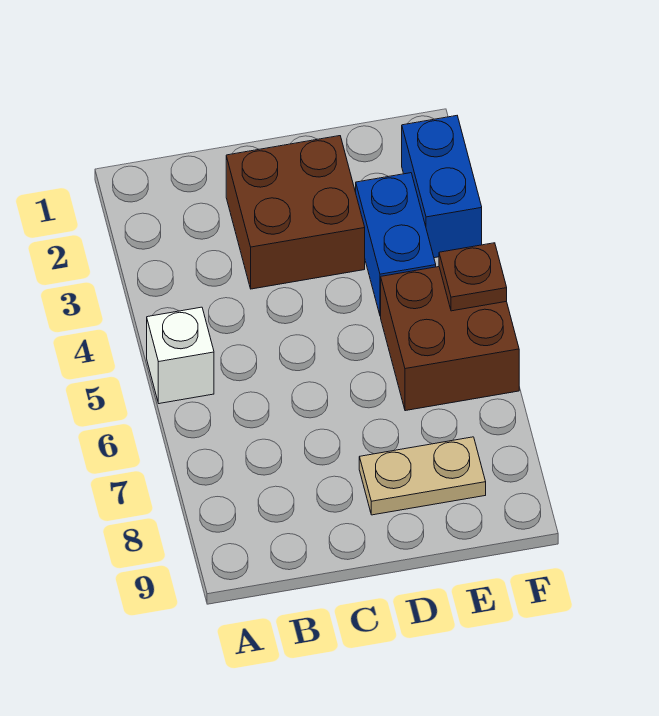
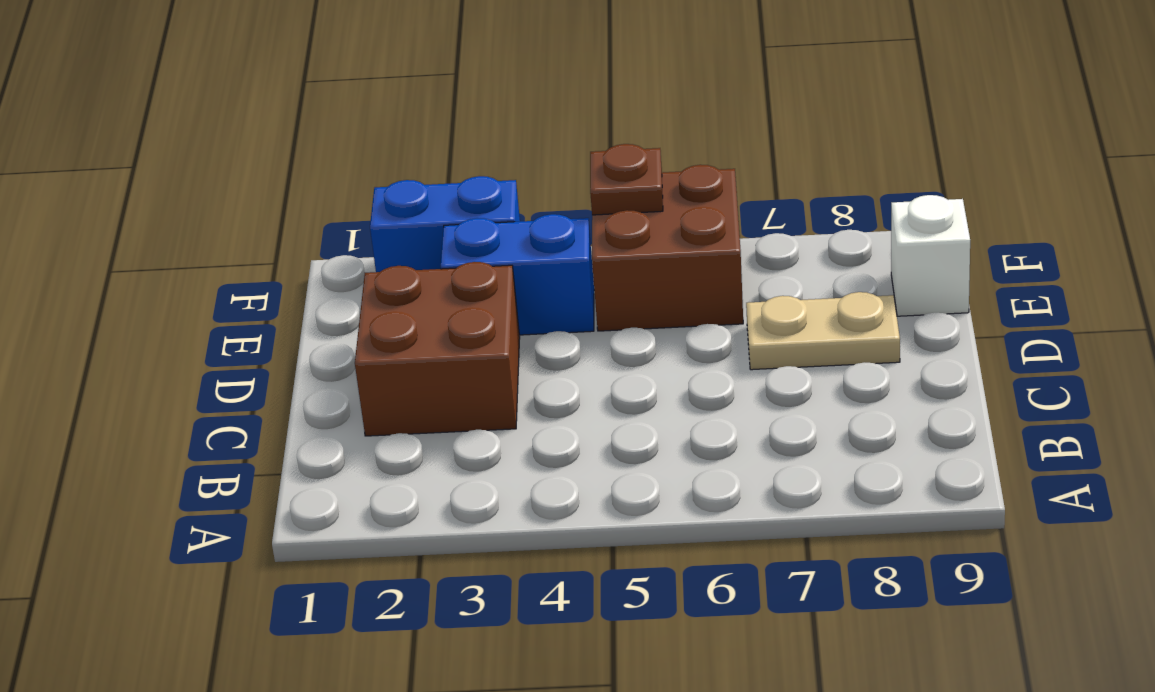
white brick A5 level 1 -> white brick E9 level 1
tan plate D8:E8 level 1 -> tan plate D7:D8 level 1

